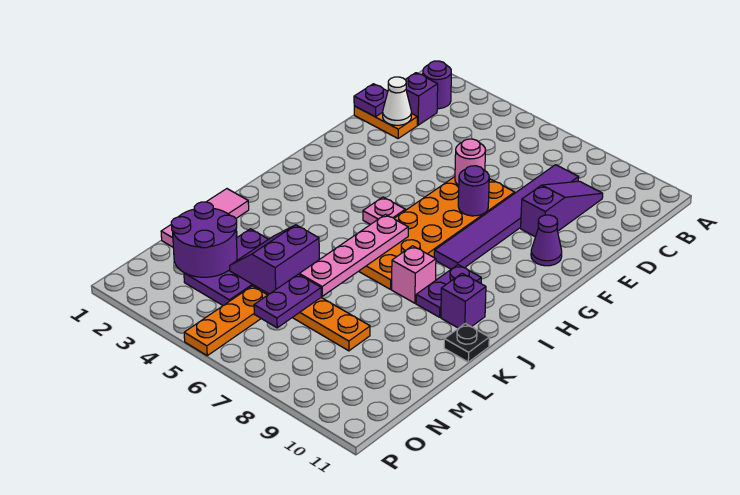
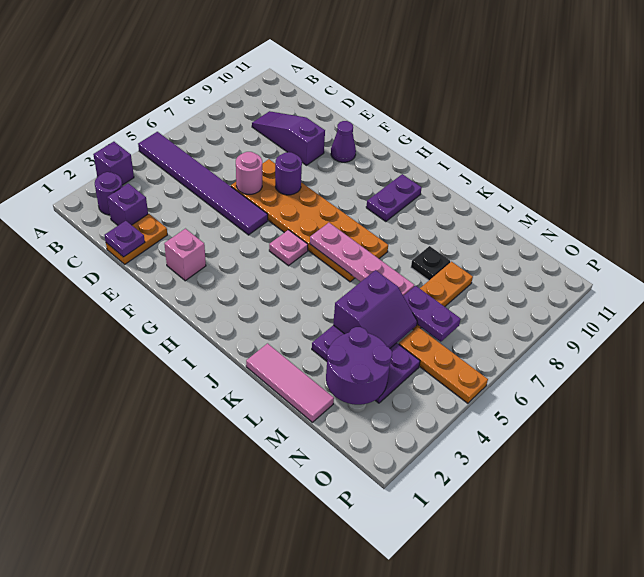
purple tile C8:H8 level 1 -> purple tile A5:F5 level 1
white cone D2 level 2 -> none
purple plate I9:J9 level 1 -> purple plate I9:I10 level 1
pink brick J8 level 1 -> pink brick F2 level 1
purple brick J10 level 1 -> purple brick A3 level 1
black plate K11 level 1 -> black plate L8 level 1
purple slope L4:M5 level 2 top 5 -> purple slope L4:M5 level 2 top L

